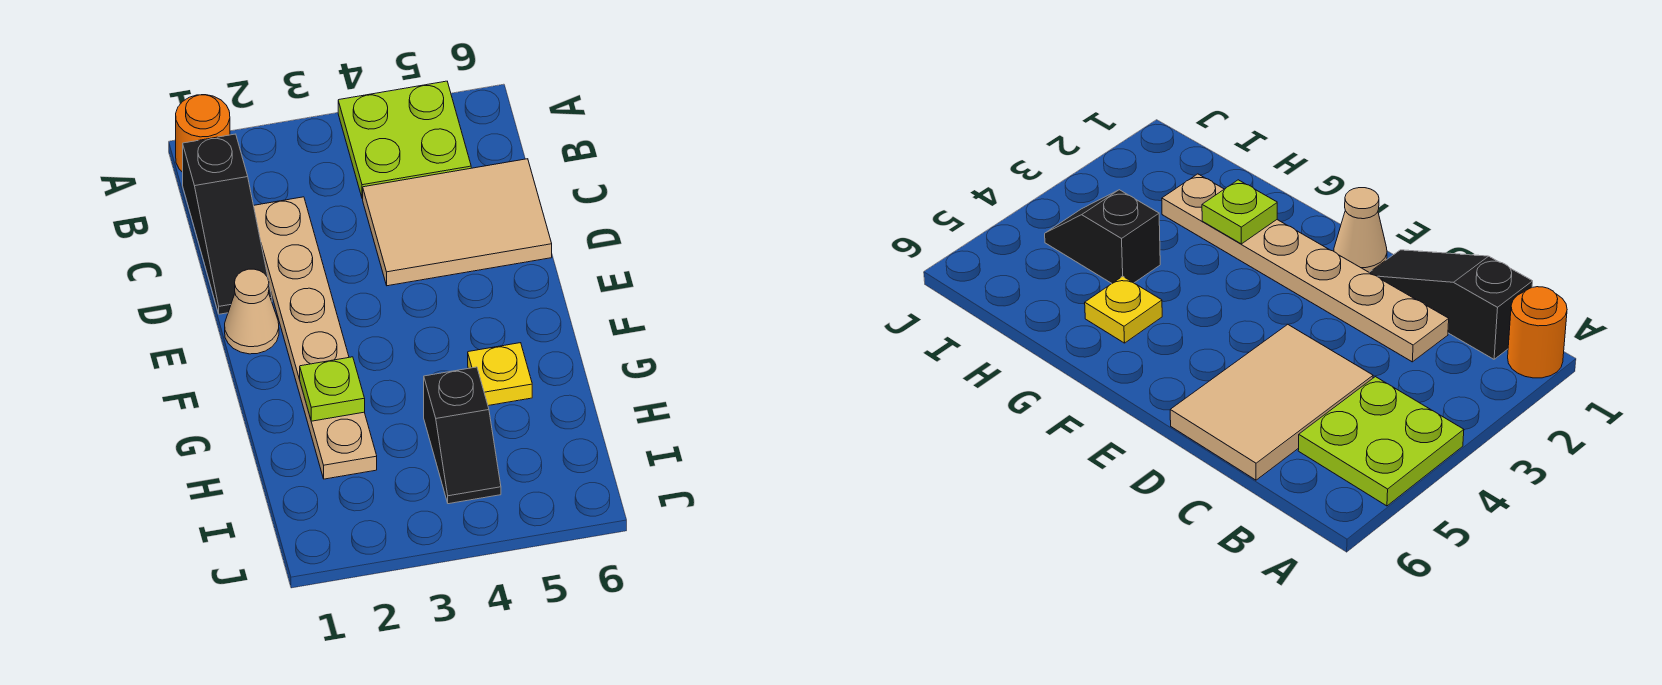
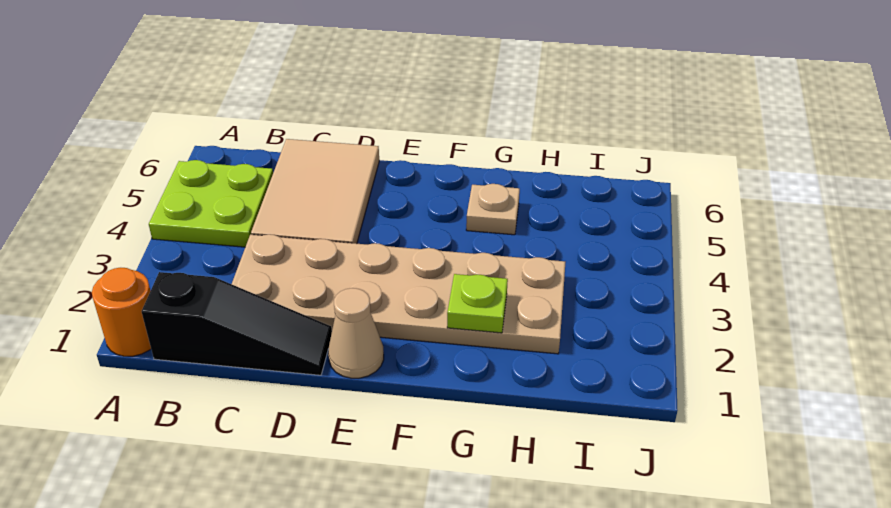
tan plate C2:H2 level 1 -> tan plate C2:H3 level 1
yellow plate G5 level 1 -> tan plate G5 level 1
black slope H4:I4 level 1 top H -> none

